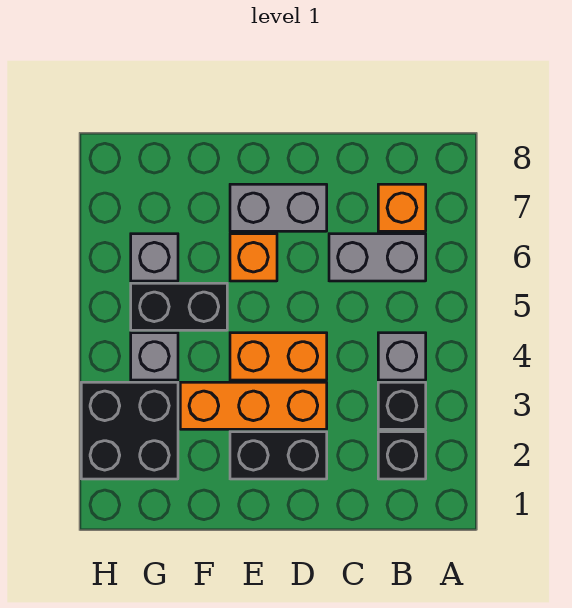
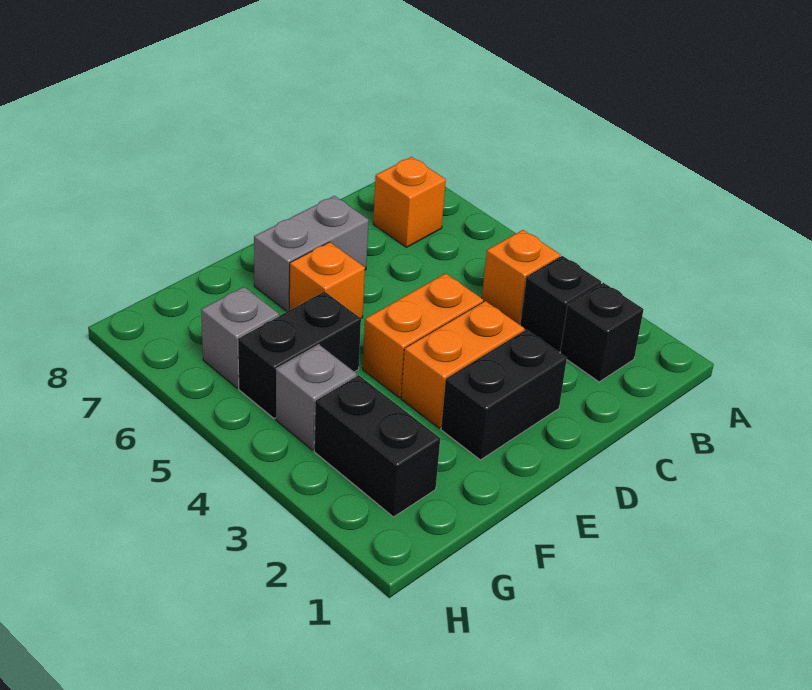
grey brick B4 level 1 -> orange brick B4 level 1
grey brick B6:C6 level 1 -> none
orange brick D3:F3 level 1 -> orange brick D3:E3 level 1
black brick G2:H3 level 1 -> black brick G2:G3 level 1

